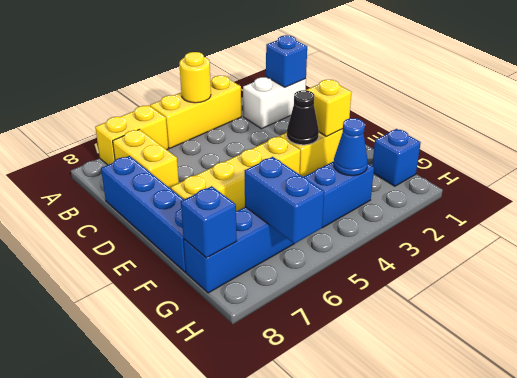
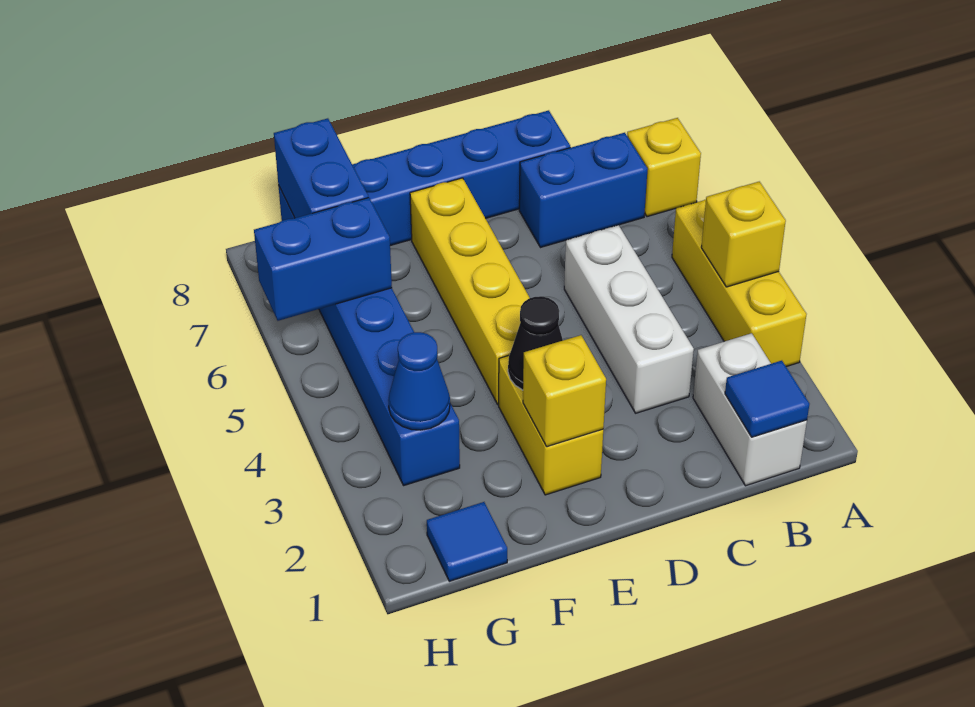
yellow round brick A4 level 2 -> yellow brick A4 level 2
yellow brick A6:A7 level 1 -> yellow brick A7 level 1
blue brick B1 level 2 -> blue tile B1 level 2
yellow brick B7:C7 level 1 -> blue brick B7:C7 level 1
none -> white brick C3:C5 level 1
blue brick G1 level 1 -> blue tile G1 level 1
blue brick G8 level 2 -> blue brick G7:G8 level 2

